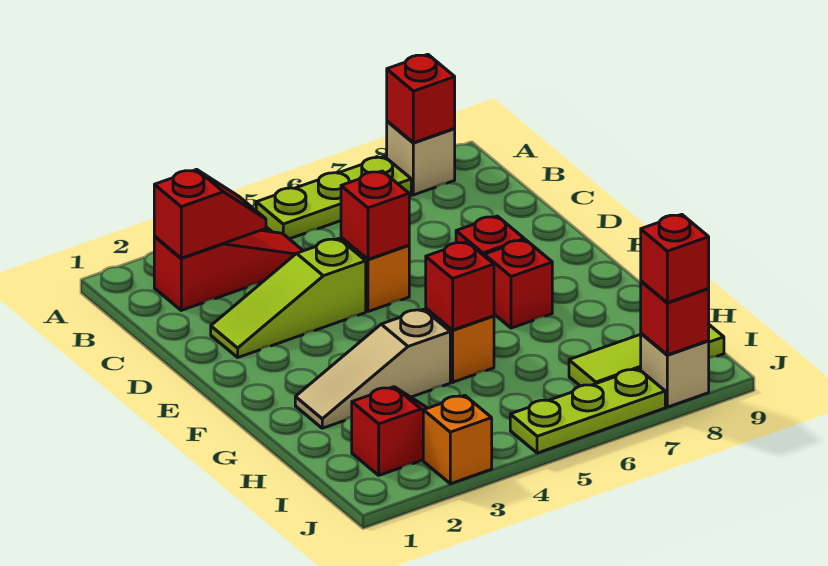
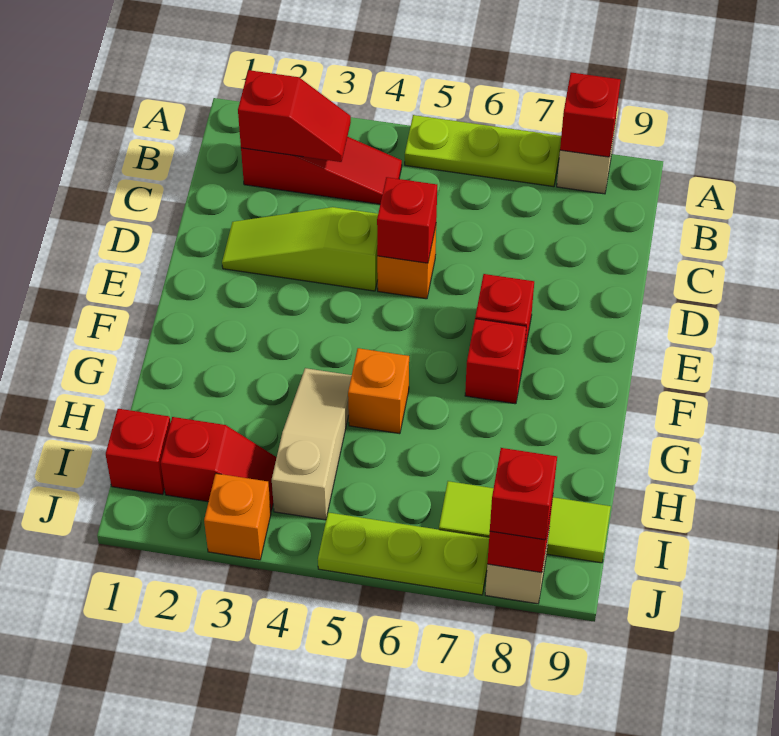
tan slope G2:G4 level 1 top 4 -> tan slope G4:I4 level 1 top I
red brick G5 level 2 -> red brick I1 level 1

